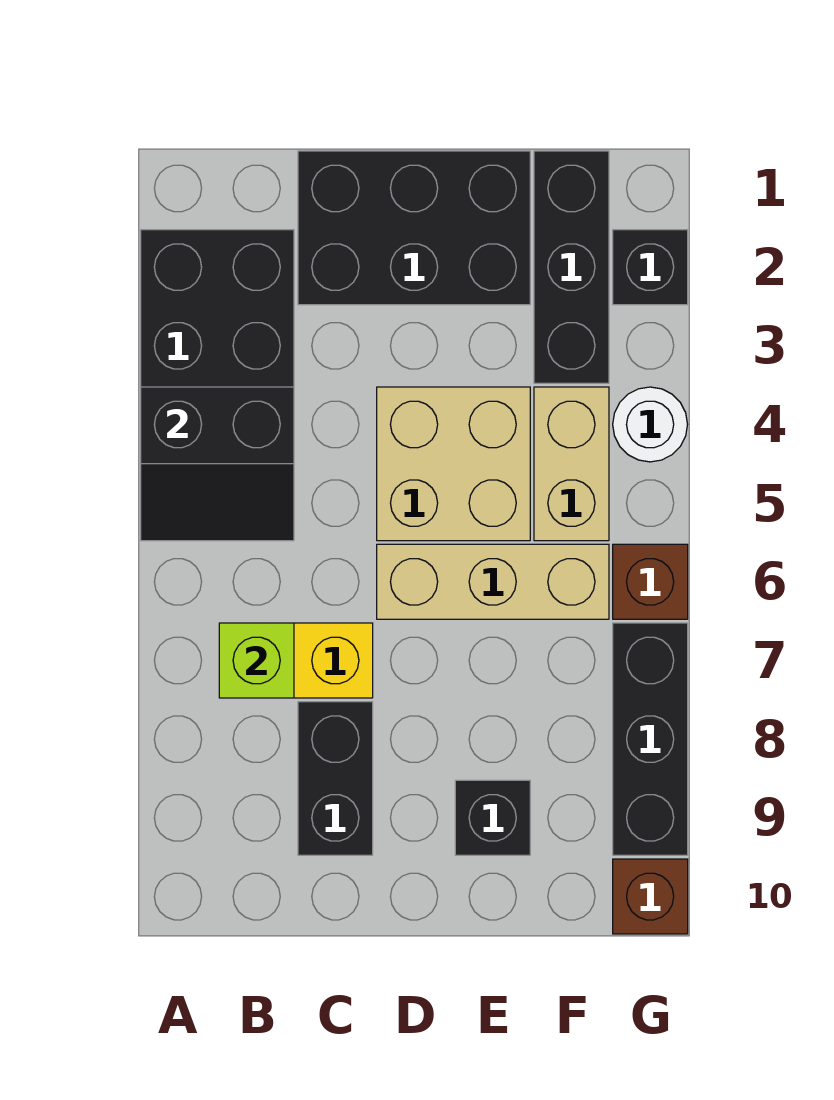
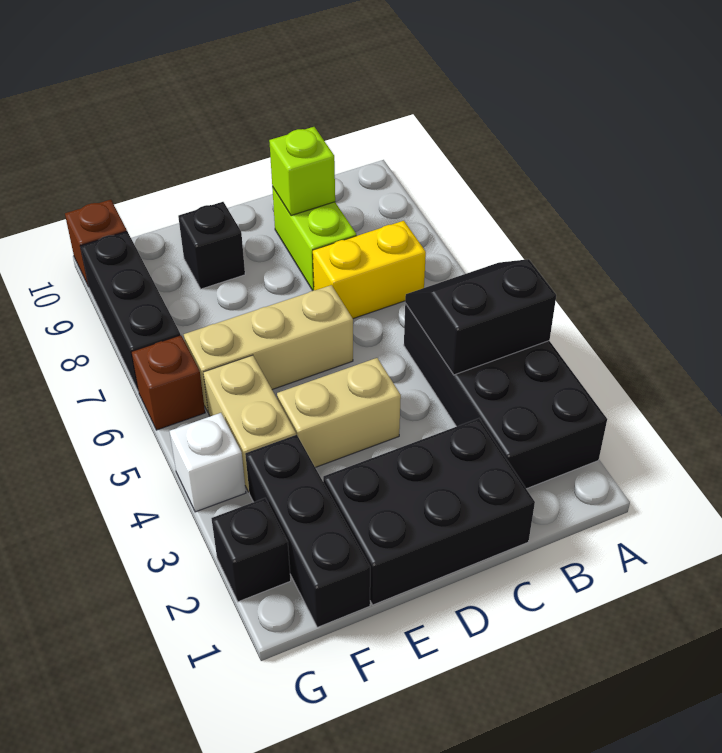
lime brick B7 level 2 -> lime brick C9 level 2
black brick C8:C9 level 1 -> lime brick C8:C9 level 1
tan brick D4:E5 level 1 -> tan brick D4:E4 level 1
white round brick G4 level 1 -> white brick G4 level 1

